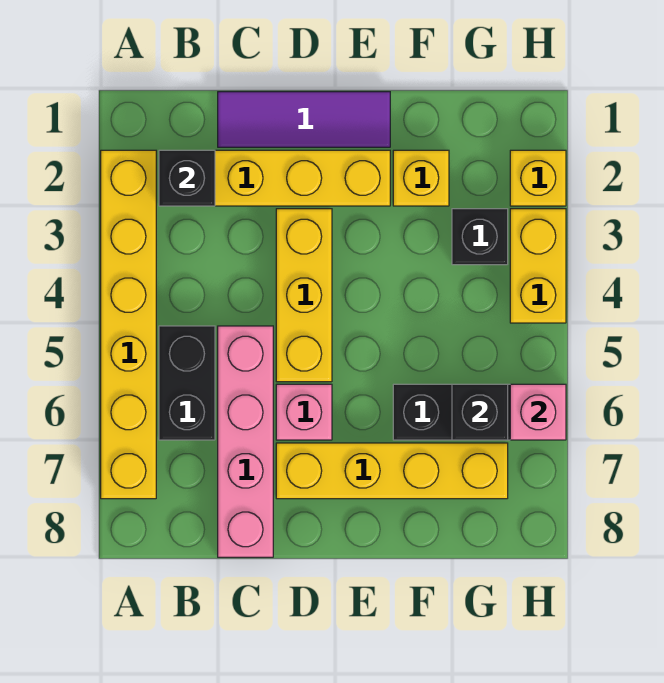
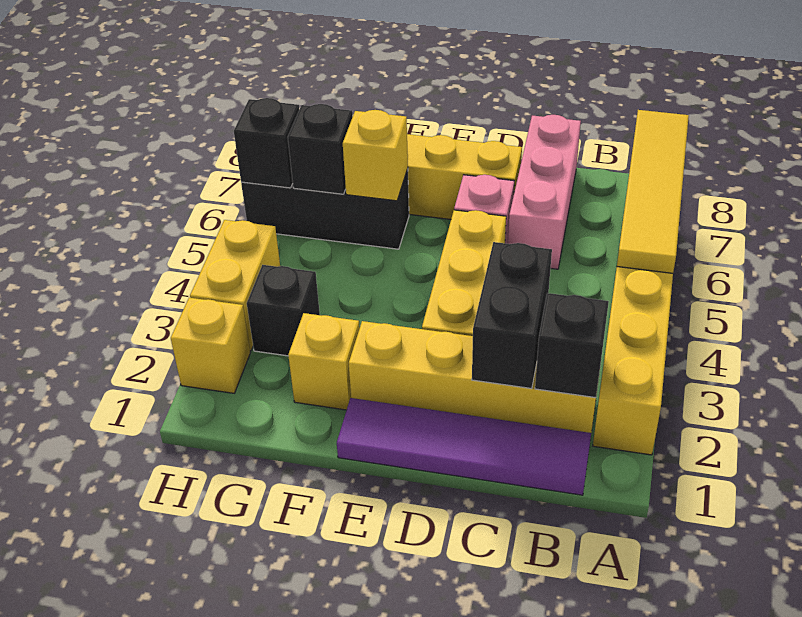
none -> yellow tile A5:A8 level 2
black brick B5:B6 level 1 -> black brick C2:C3 level 2
purple tile C1:E1 level 1 -> purple tile B1:E1 level 1
pink brick C5:C8 level 1 -> pink brick C6:C8 level 1
none -> yellow brick F6 level 2
pink brick H6 level 2 -> black brick H6 level 2

